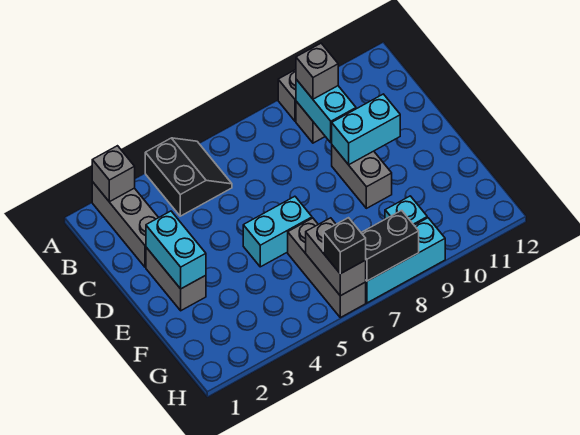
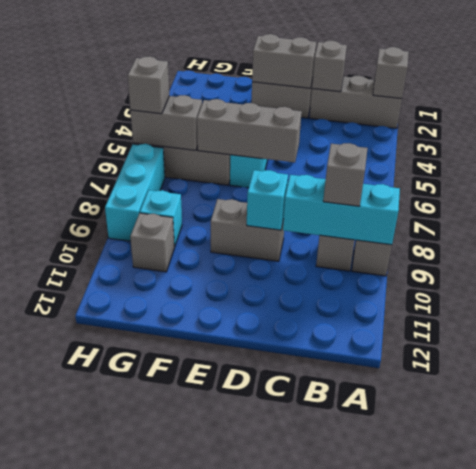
black slope A4:B5 level 1 top 4 -> none
cyan brick B9:C9 level 2 -> cyan brick A9:C9 level 2
none -> grey brick C2 level 2
cyan brick D2:E2 level 2 -> grey brick D2:E2 level 2
none -> grey brick D6:F6 level 2
cyan brick D9:D10 level 2 -> cyan brick D9 level 2
none -> grey brick G10 level 1
black brick H6 level 3 -> grey brick H6 level 3
black brick H7:H8 level 2 -> none

